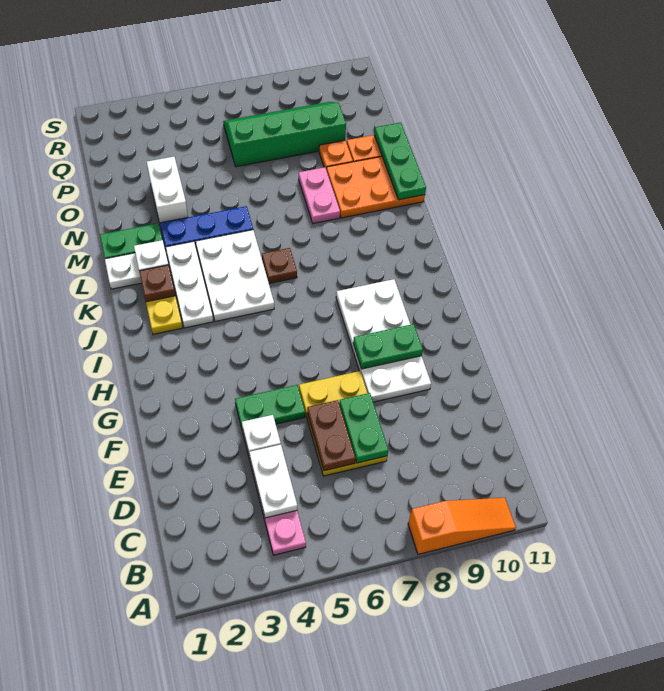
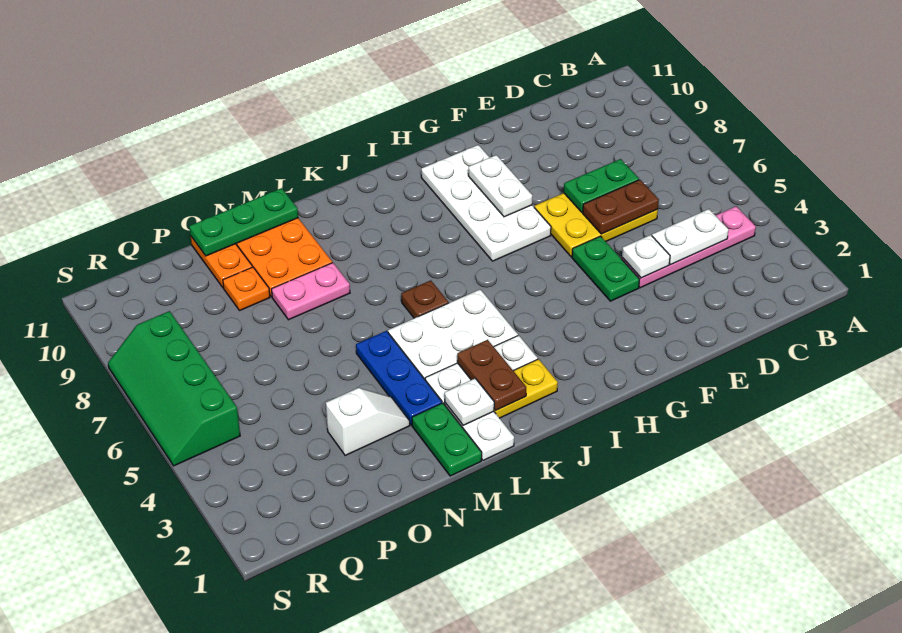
orange slope A8:A10 level 1 top 8 -> none
white plate F8:I9 level 1 -> white plate G7:H10 level 1
green plate G8:G9 level 2 -> white plate G8:G9 level 2
brown plate K2 level 2 -> brown plate K2:K3 level 2
white brick N3:O3 level 1 -> white slope N3:O3 level 1 top O
green slope P6:Q9 level 1 top P -> green slope R5:S8 level 1 top R

